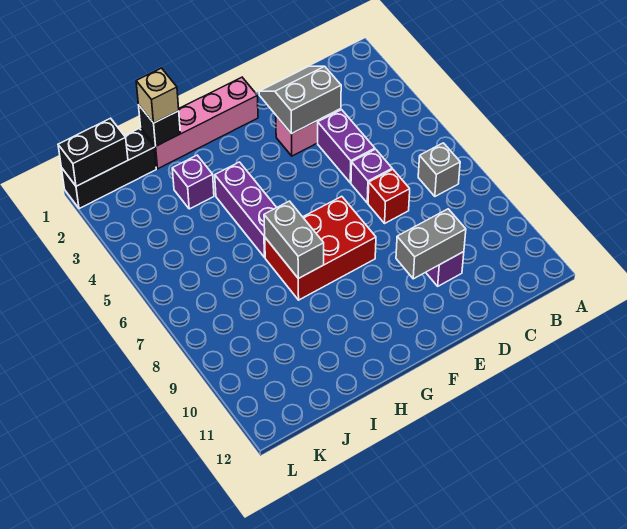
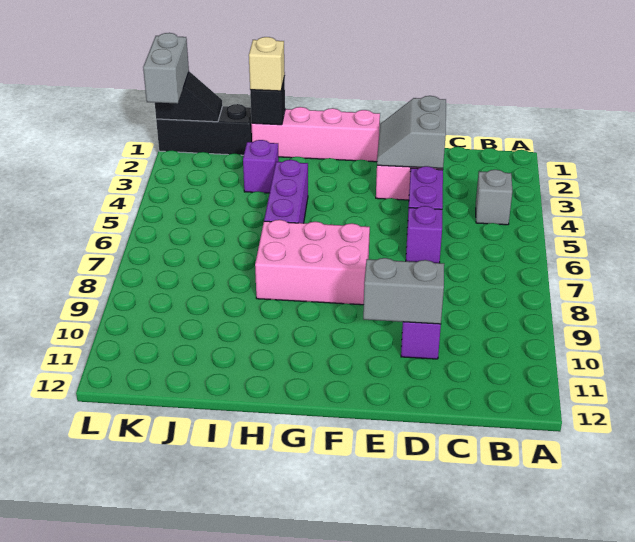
grey brick B7 level 1 -> grey brick B4 level 1
grey slope D2:E3 level 2 top 3 -> grey slope D2:E3 level 2 top D
red brick D7 level 1 -> none
red brick F7:H8 level 1 -> pink brick F7:H8 level 1
grey brick H7:H8 level 2 -> grey brick L1:L2 level 3
black brick K1:L1 level 2 -> black slope K1:L1 level 2 top L

